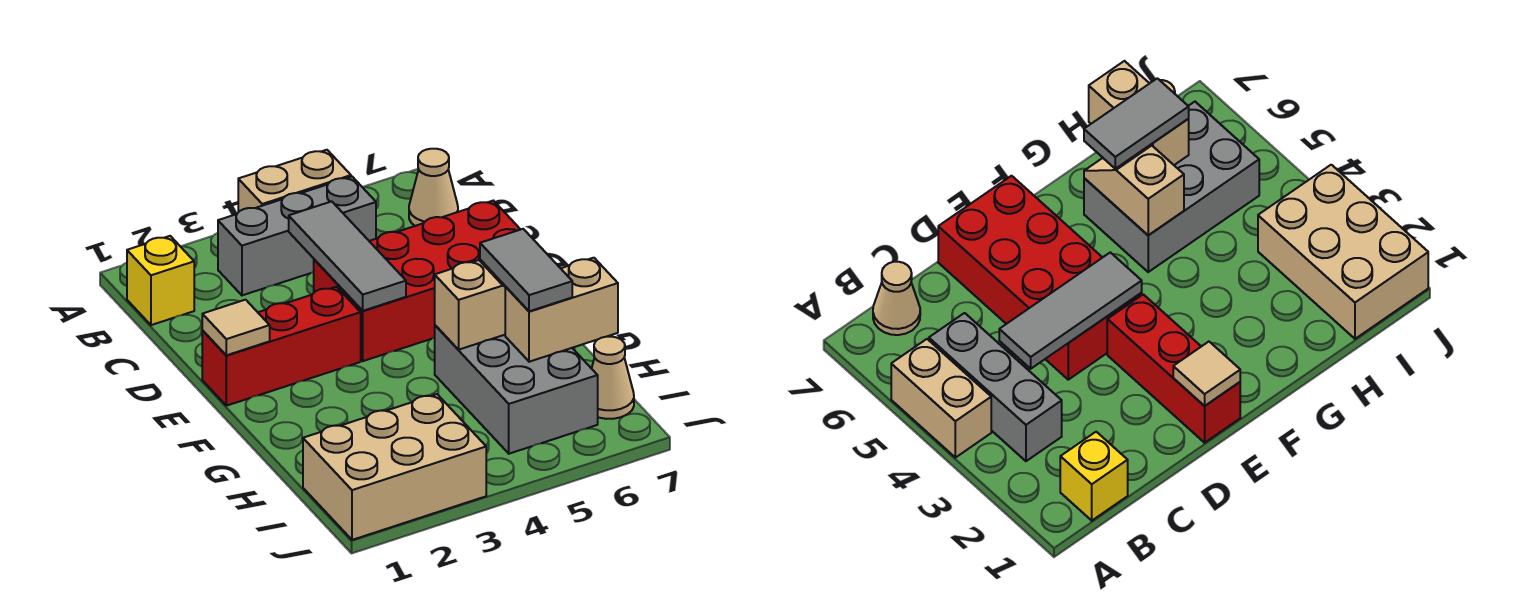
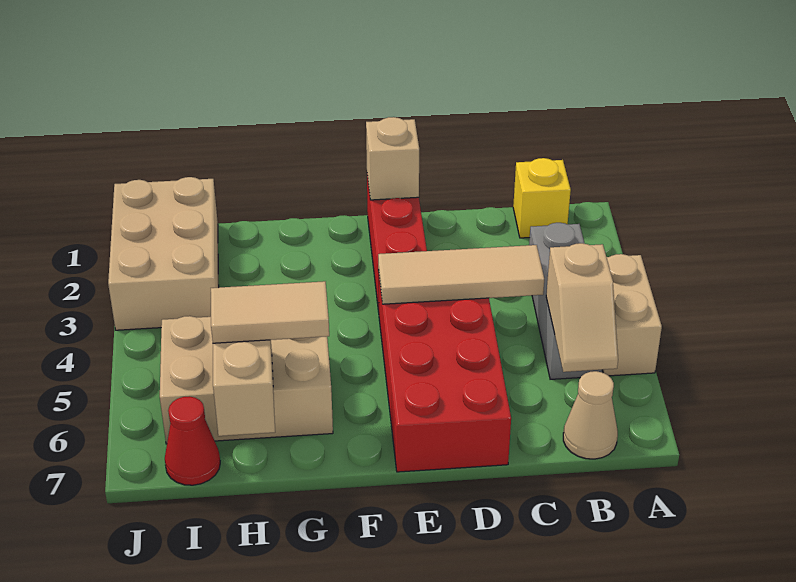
grey tile C4:E4 level 2 -> tan tile C4:E4 level 2
tan tile E1 level 2 -> tan brick E1 level 2
grey brick G5:I6 level 1 -> tan brick G5:I6 level 1
tan slope G5:G6 level 2 top 5 -> tan slope B5:B6 level 2 top 5
grey tile G6:H6 level 3 -> tan tile G6:H6 level 3
tan cone I7 level 1 -> red cone I7 level 1

